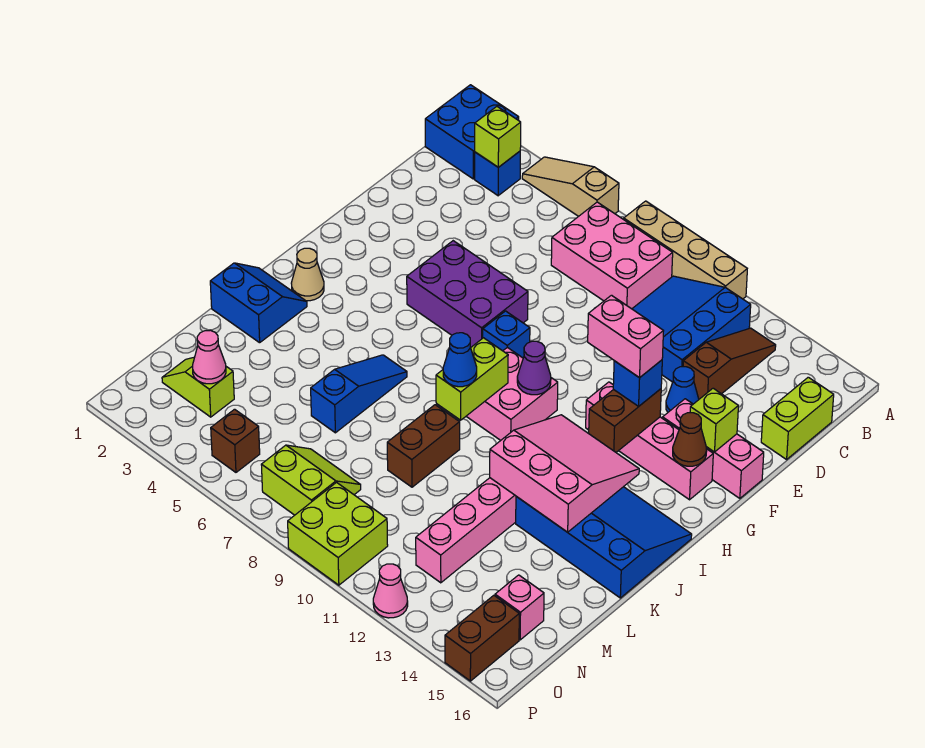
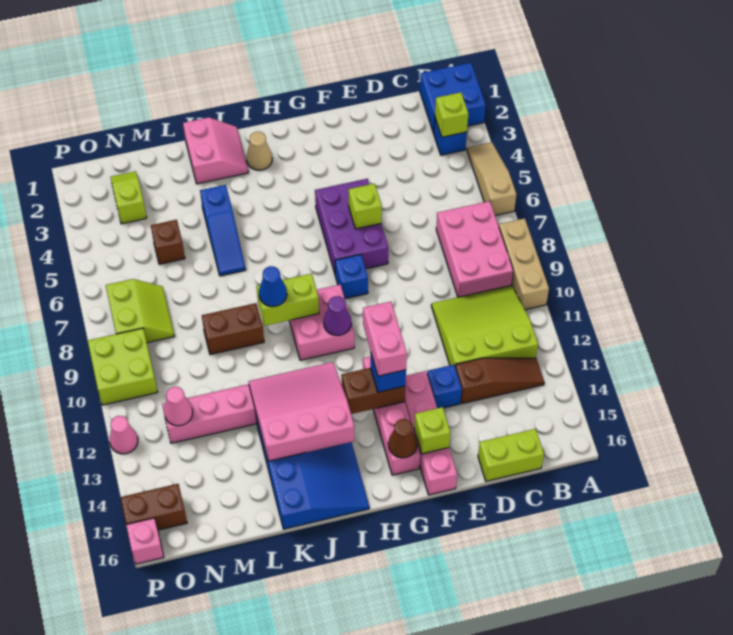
tan brick A8:A11 level 1 -> tan brick A8:A10 level 1
blue slope B10:D12 level 1 top 12 -> lime slope B10:D12 level 1 top 12
blue cone E13 level 1 -> blue brick E13 level 1
none -> lime brick F6 level 2
pink brick F14:F16 level 1 -> pink brick F13:F16 level 1
pink slope I12:K14 level 2 top K -> pink slope I12:K14 level 2 top 14
blue slope J1:K2 level 1 top K -> pink slope J1:K2 level 1 top K
blue slope J6:L6 level 1 top L -> blue slope K4:K6 level 1 top 4
pink cone N3 level 2 -> pink cone N12 level 2
pink brick N15 level 1 -> pink brick P16 level 1
brown brick O5 level 1 -> brown brick M5 level 1

